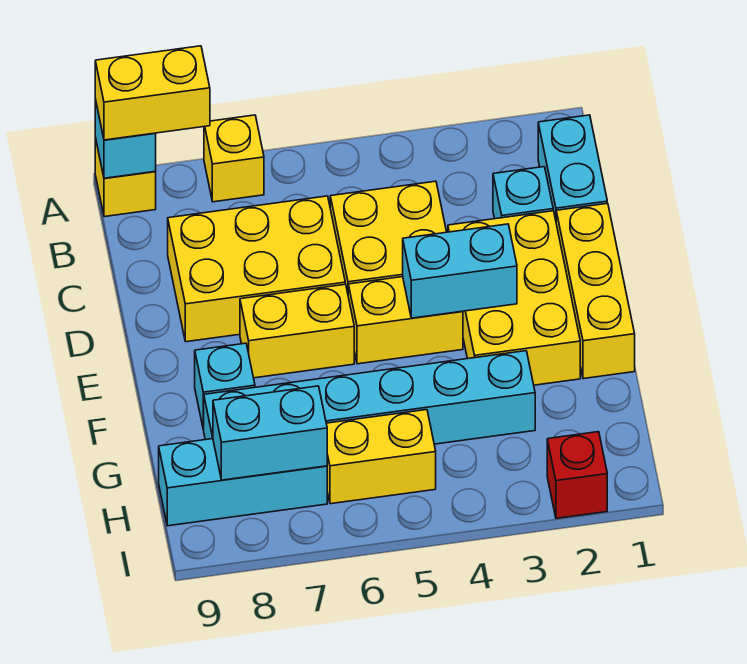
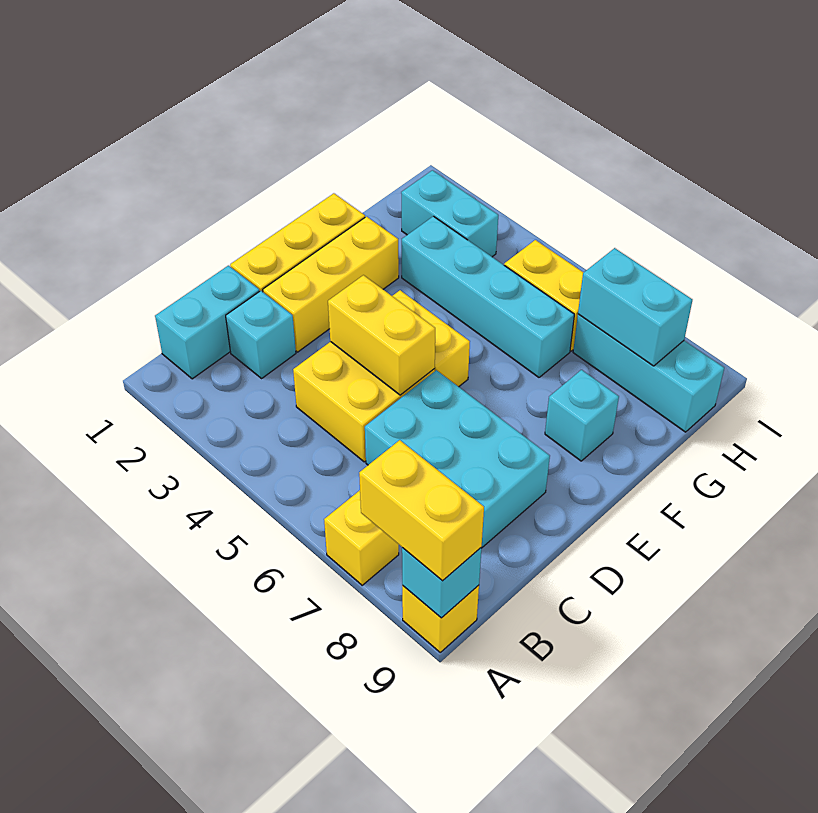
yellow brick C6:D8 level 1 -> cyan brick C6:D8 level 1
yellow brick D2:F3 level 1 -> yellow brick D2:F2 level 1
cyan brick E3:E4 level 2 -> cyan brick H2:H3 level 1
yellow brick E6:E7 level 1 -> yellow brick D4:D5 level 2
cyan brick G3:G8 level 1 -> cyan brick G3:G6 level 1
red brick I2 level 1 -> none

